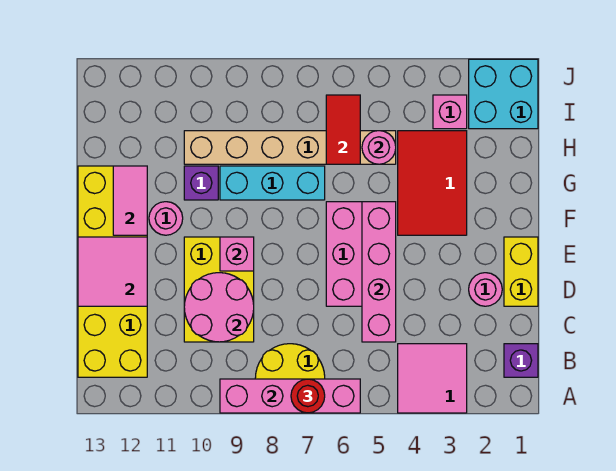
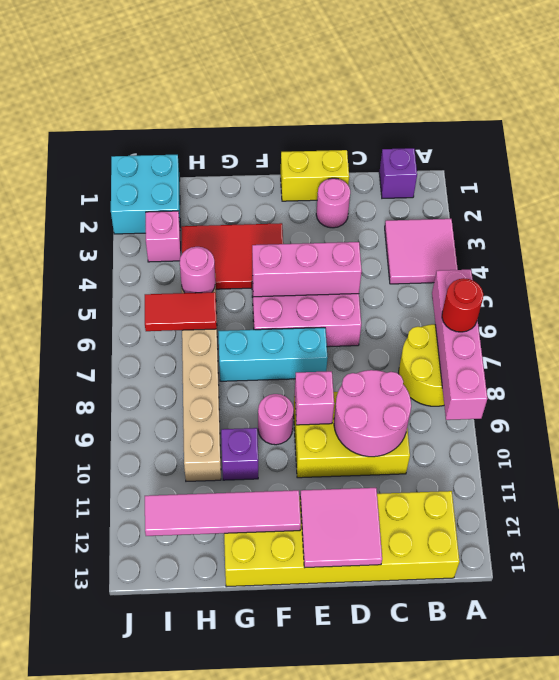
pink brick C5:F5 level 2 -> pink brick D5:F5 level 2
pink round brick F11 level 1 -> pink round brick F9 level 1
pink tile F12:G12 level 2 -> pink tile F12:I12 level 2
cyan brick G7:G9 level 1 -> cyan brick E7:G7 level 1

